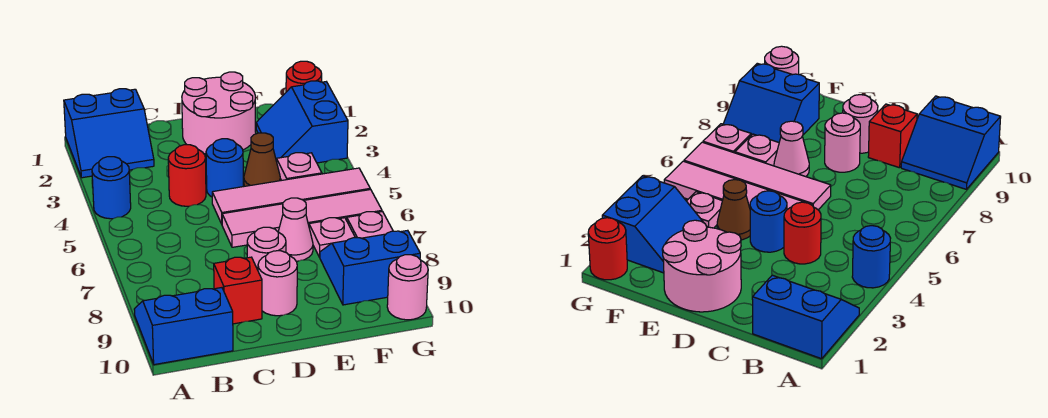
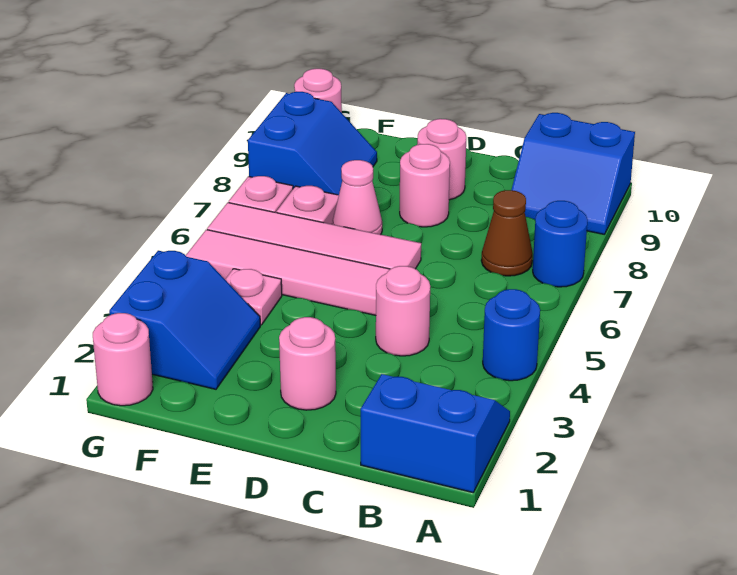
red round brick C4 level 1 -> pink round brick C4 level 1
red brick C9 level 1 -> none
pink round brick D1:E2 level 1 -> pink round brick D2 level 1
blue round brick D4 level 1 -> blue round brick A7 level 1
brown cone E4 level 1 -> brown cone B7 level 1
blue slope F8:G9 level 1 top 9 -> blue slope F8:G9 level 1 top G
red round brick G1 level 1 -> pink round brick G1 level 1

